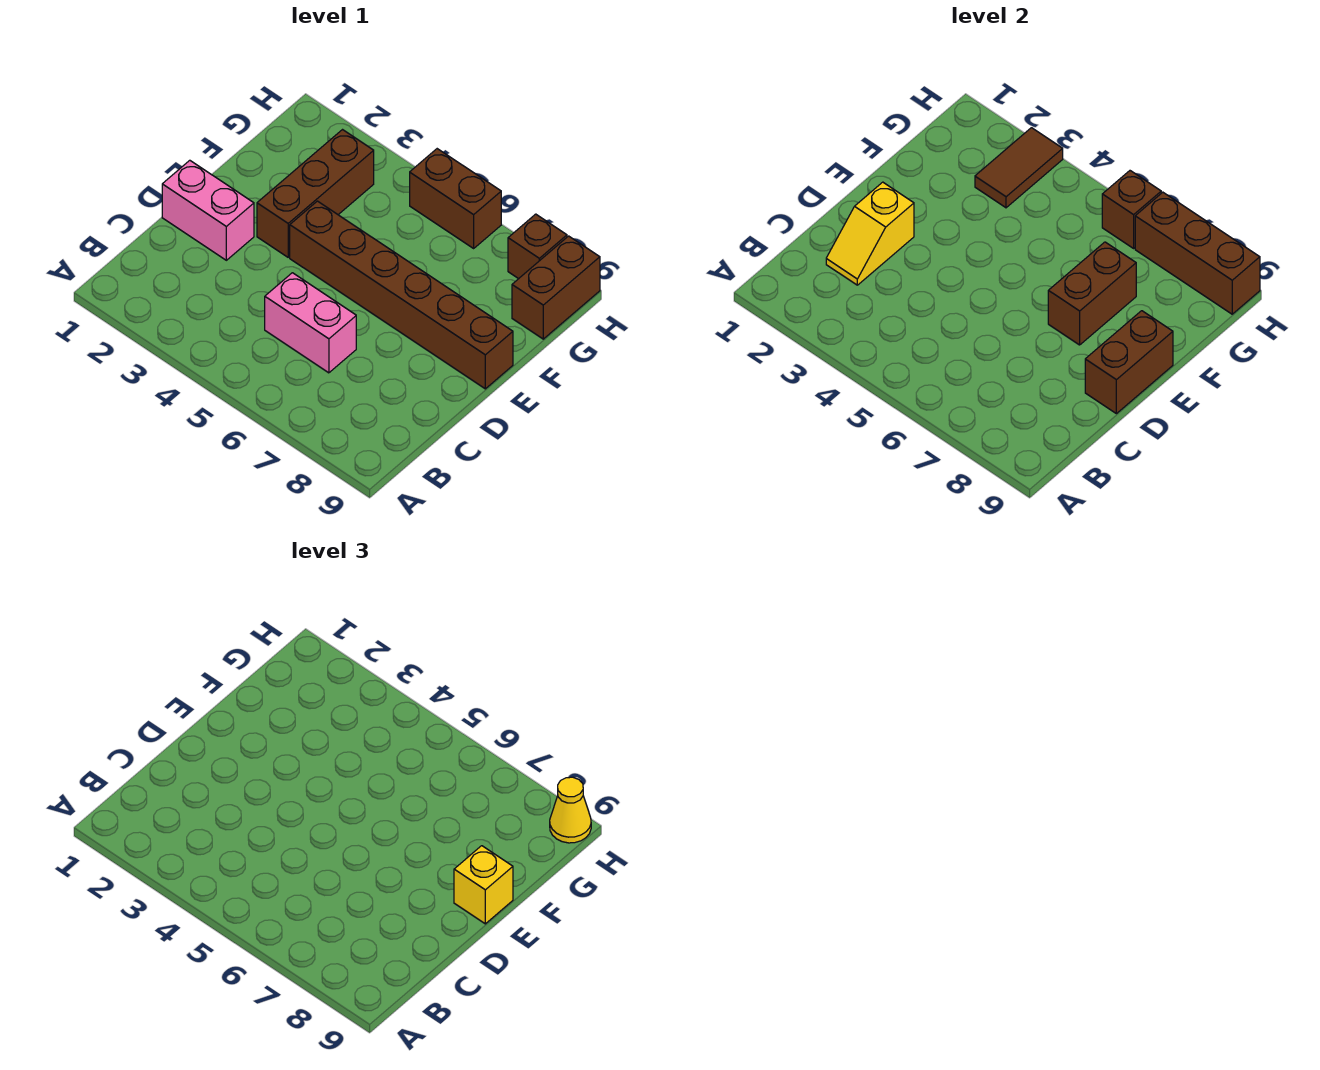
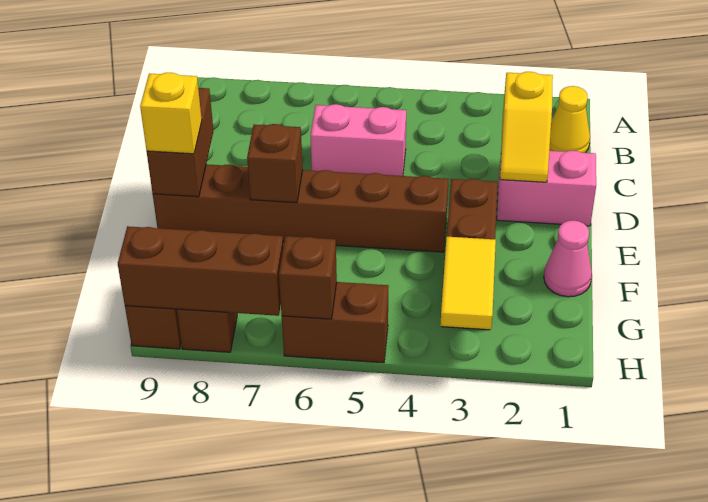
yellow slope C2:D2 level 2 top D -> yellow slope C2:D2 level 2 top C
brown brick E7:F7 level 2 -> brown brick E7 level 2
none -> pink cone F1 level 1
brown tile G3:H3 level 2 -> yellow tile G3:H3 level 2
yellow cone H9 level 3 -> yellow cone B1 level 1

